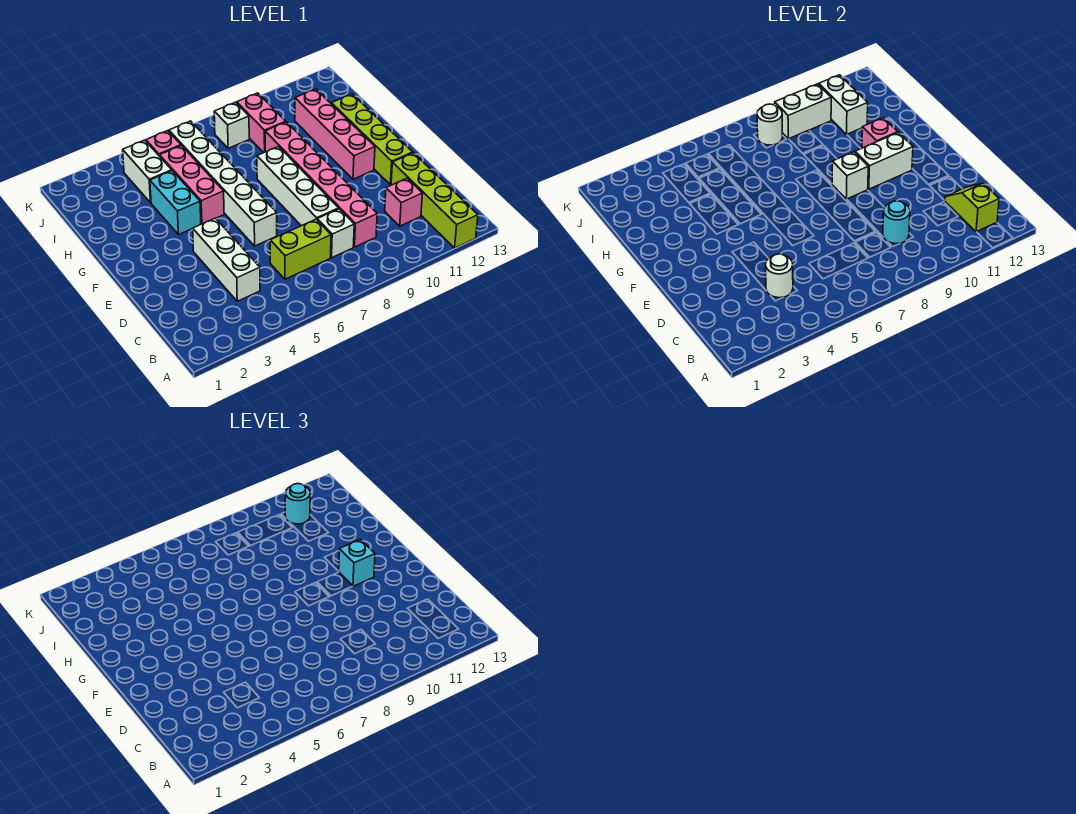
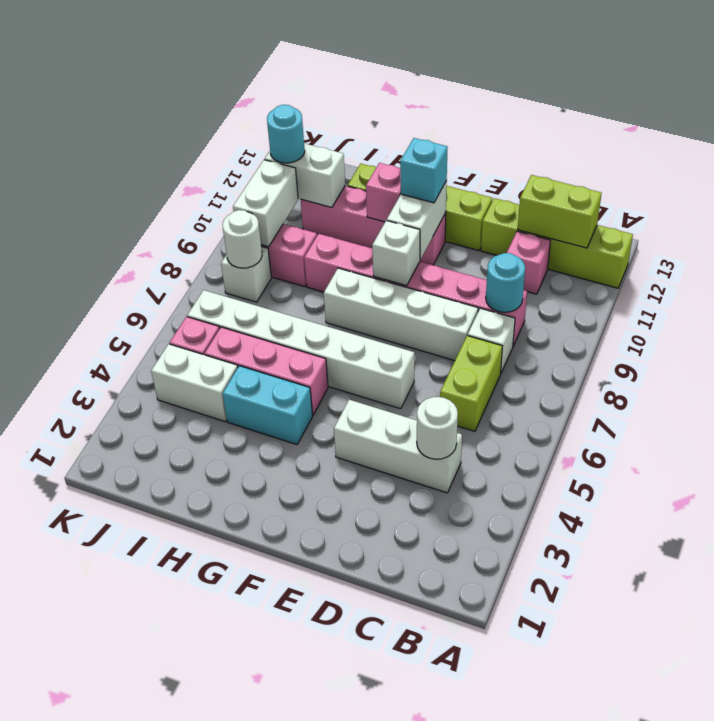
lime slope B12:C12 level 2 top B -> lime brick B12:C12 level 2

